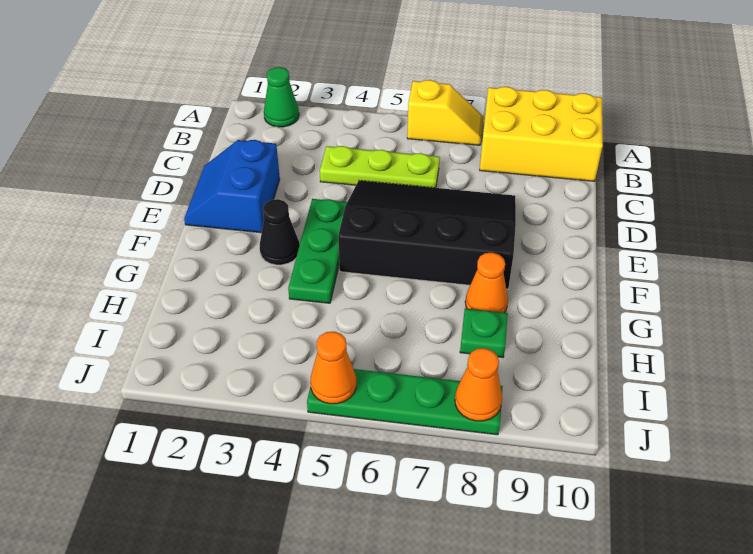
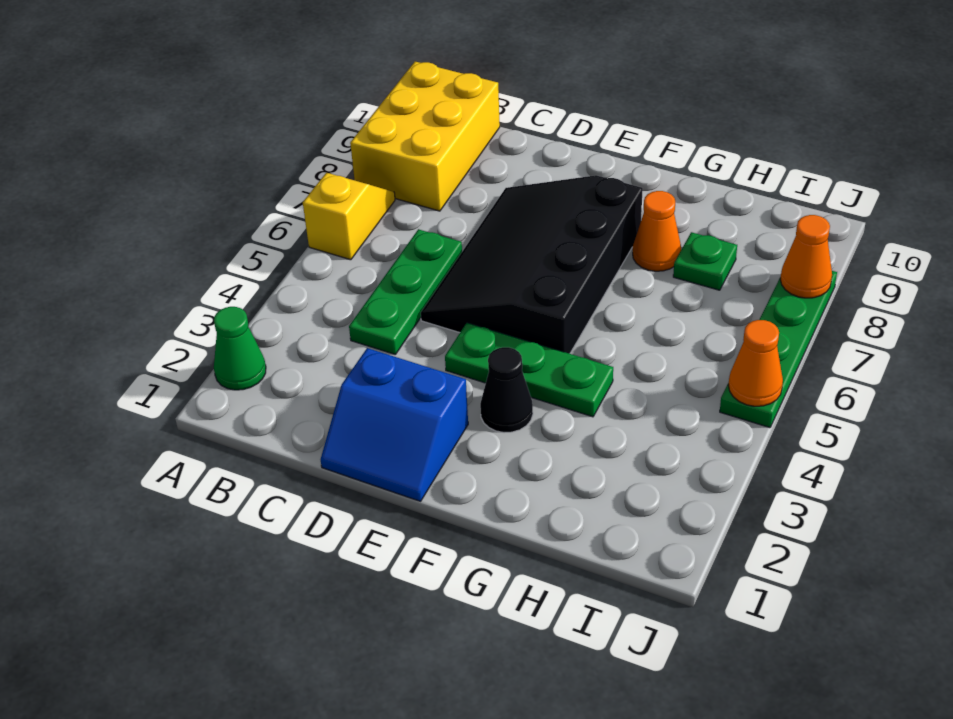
lime plate C4:C6 level 1 -> green plate C4:C6 level 1

